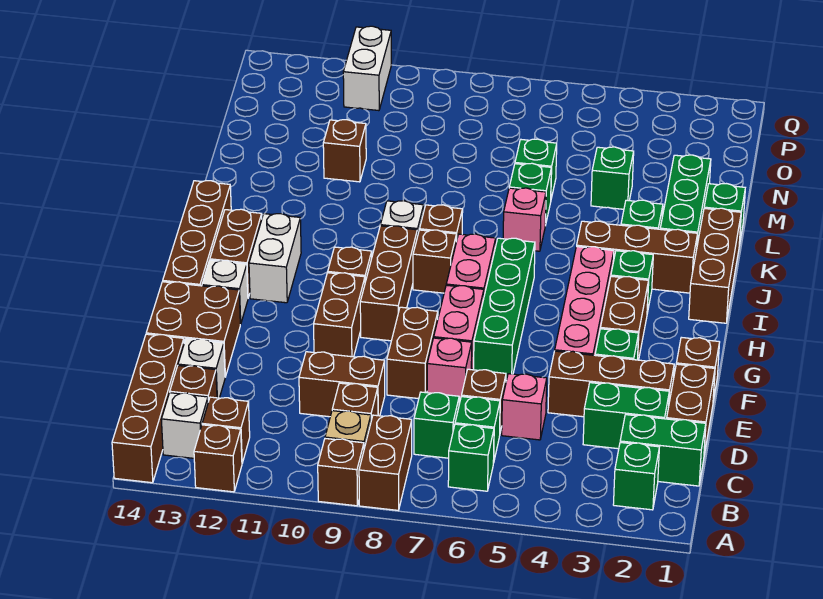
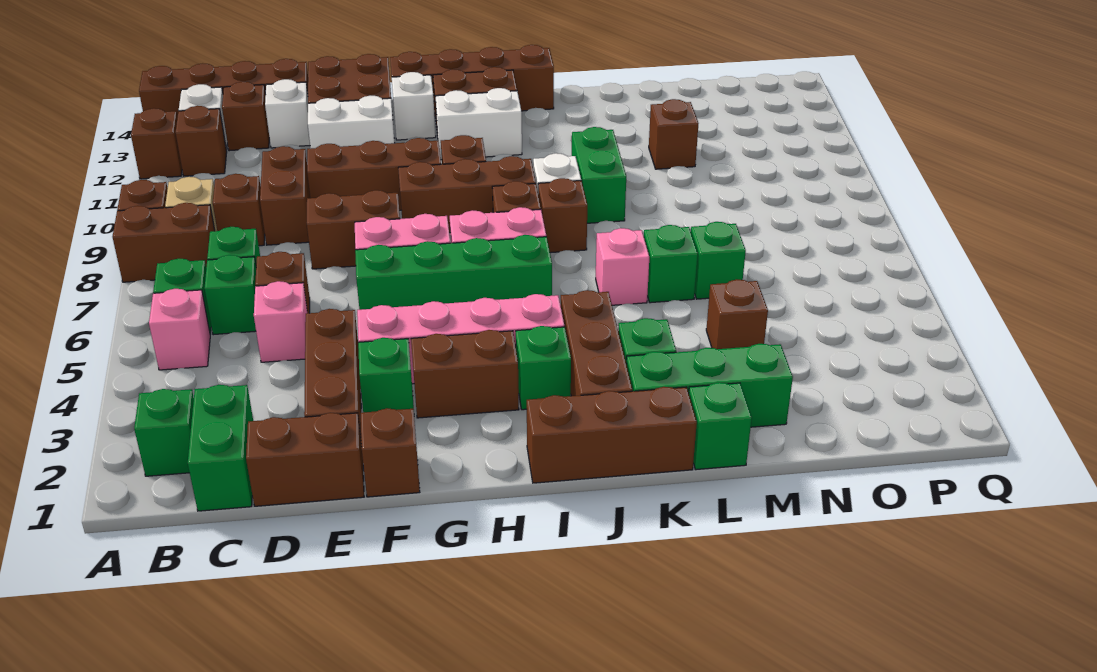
green brick D2:D3 level 1 -> green brick K9:K10 level 1
pink brick E7 level 1 -> pink brick B5 level 1
brown brick F10:G10 level 1 -> brown brick E10:G10 level 1
green brick M4 level 1 -> brown brick M4 level 1
white brick P11:Q11 level 1 -> white brick E12:F12 level 1

